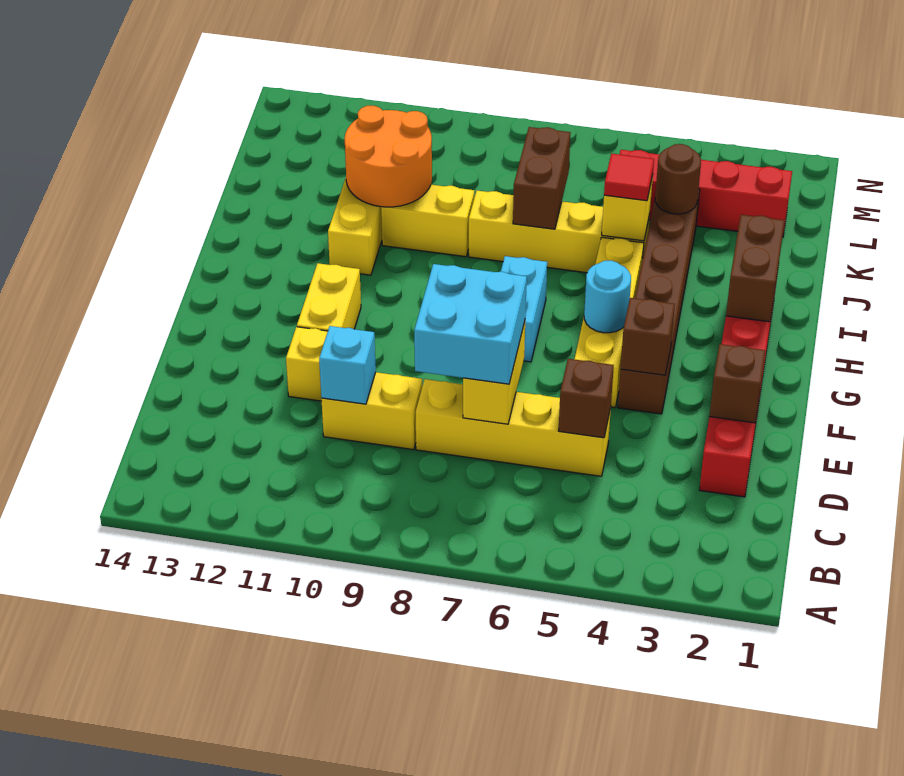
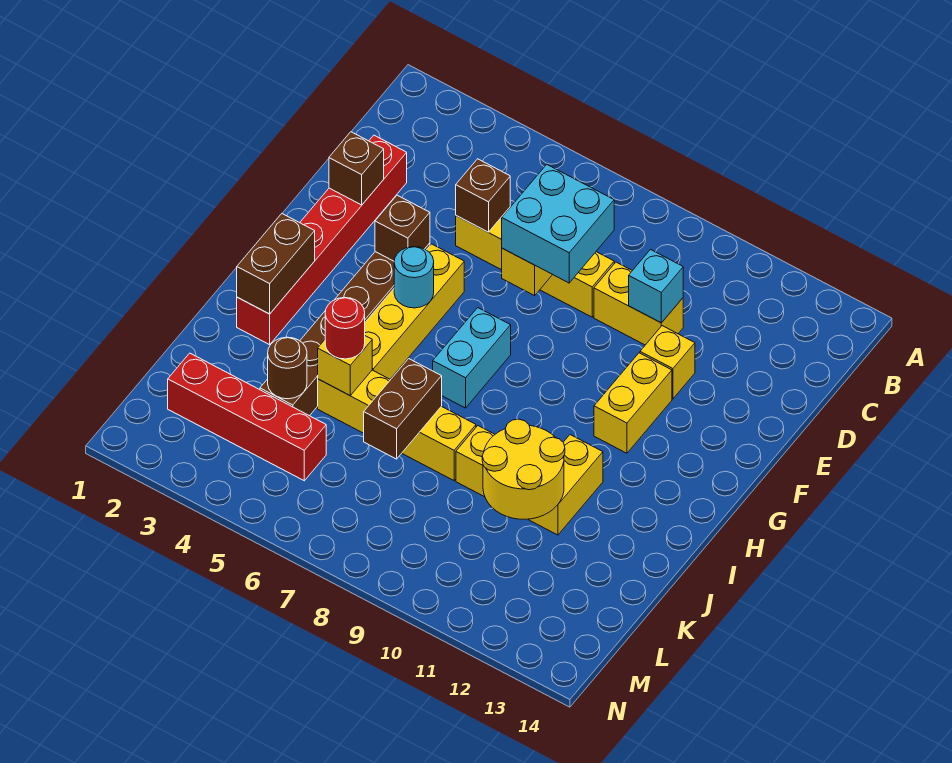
red tile J5 level 3 -> red round brick J5 level 3
orange round brick J10:K11 level 2 -> yellow round brick J10:K11 level 2

